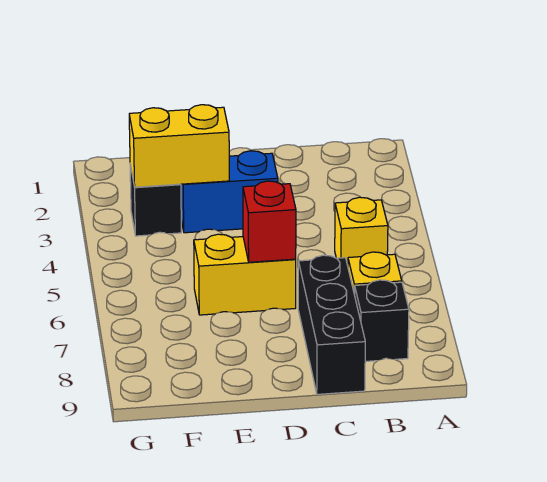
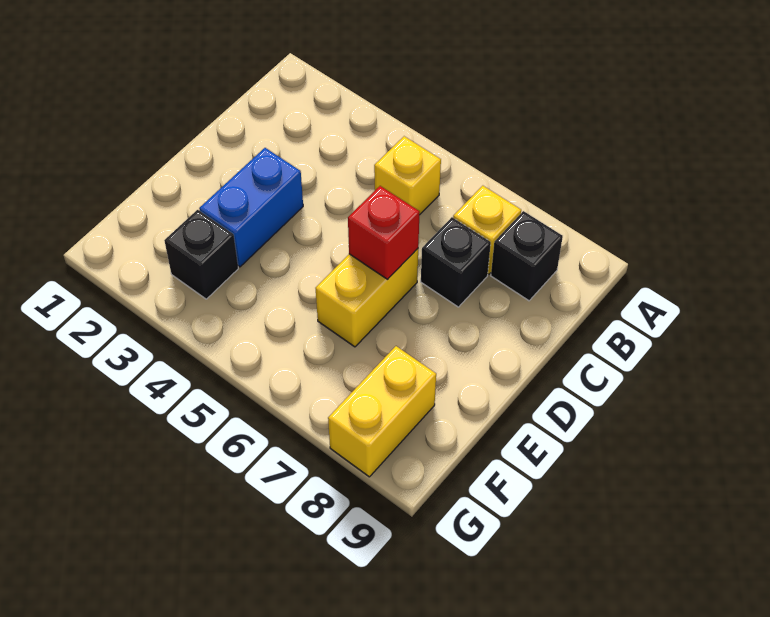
black brick C7:C9 level 1 -> black brick C7 level 1
yellow brick E3:F3 level 2 -> yellow brick F8:G8 level 1

